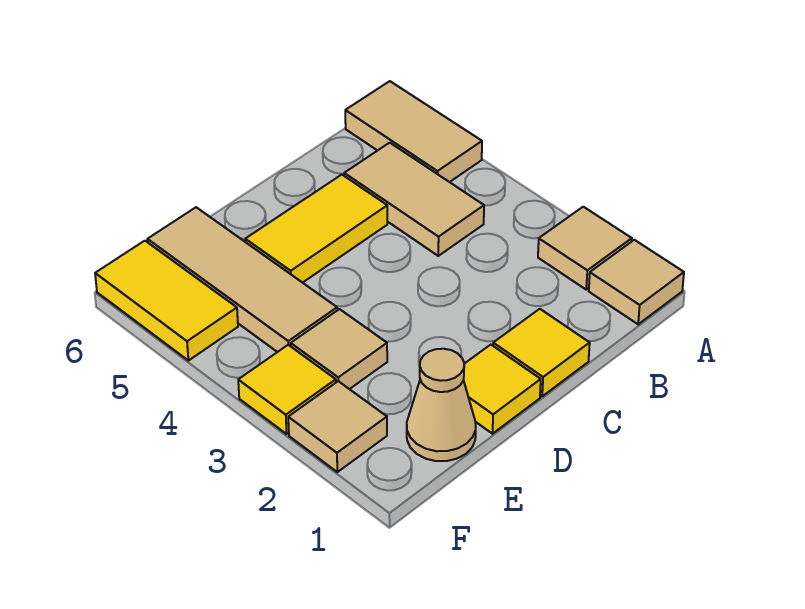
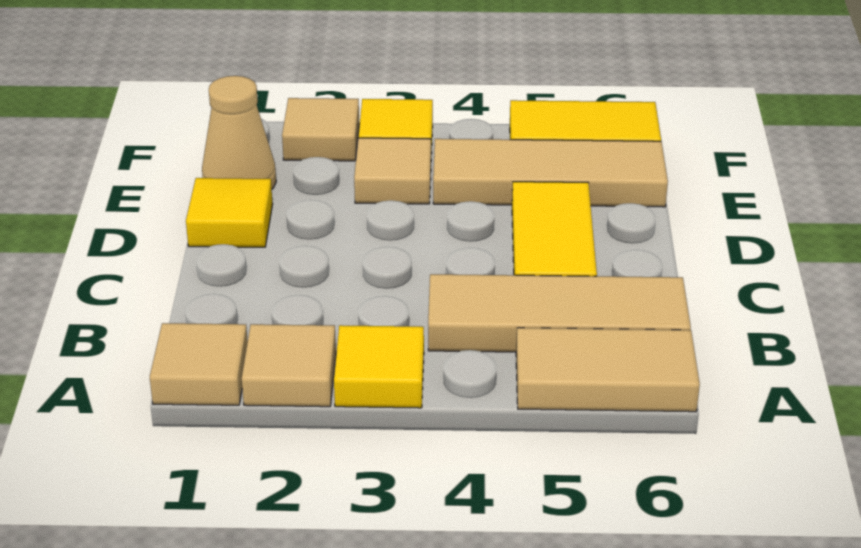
tan tile B4:B5 level 1 -> tan tile B4:B6 level 1
yellow tile C1 level 1 -> yellow tile A3 level 1

